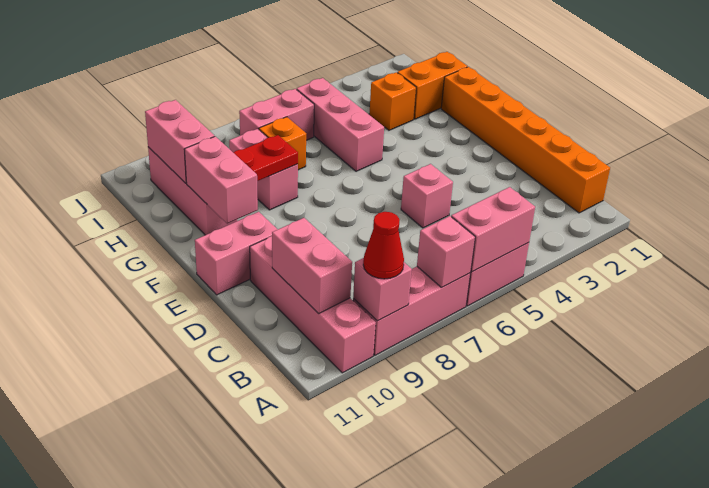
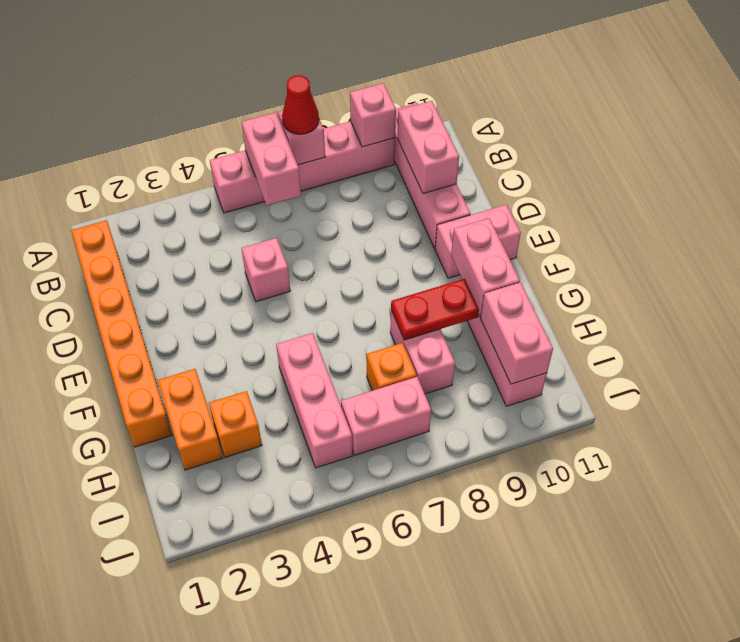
pink brick A5:A6 level 2 -> pink brick A6:B6 level 2
red cone A9 level 3 -> red cone A7 level 3
orange brick H1:H2 level 1 -> orange brick G2:H2 level 1

